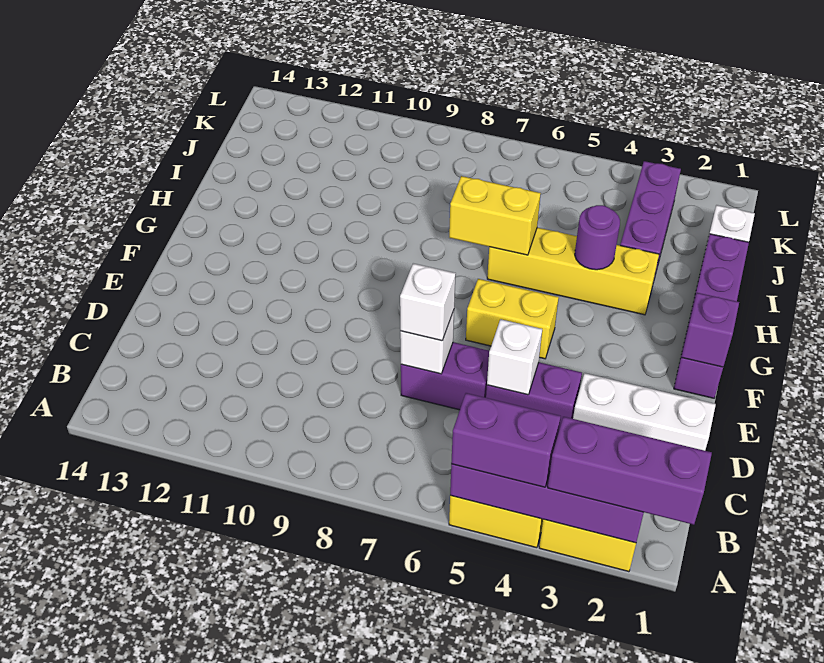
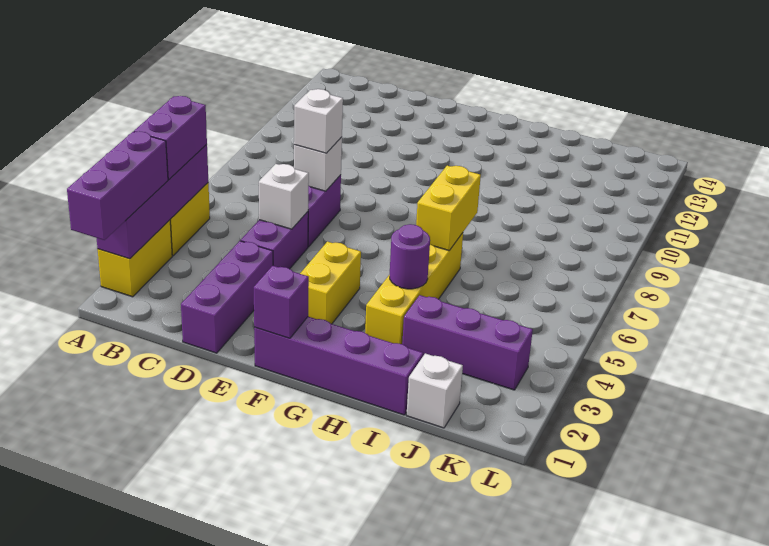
white brick D1:D3 level 1 -> purple brick D1:D3 level 1
yellow brick F5:F6 level 1 -> yellow brick F3:F4 level 1

